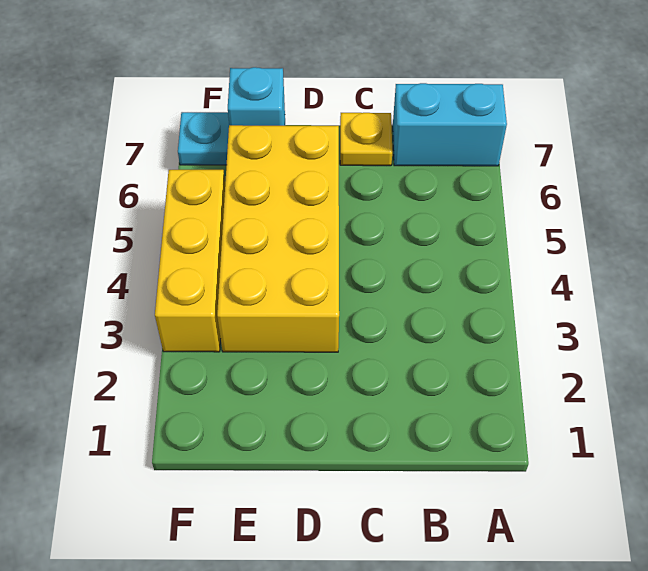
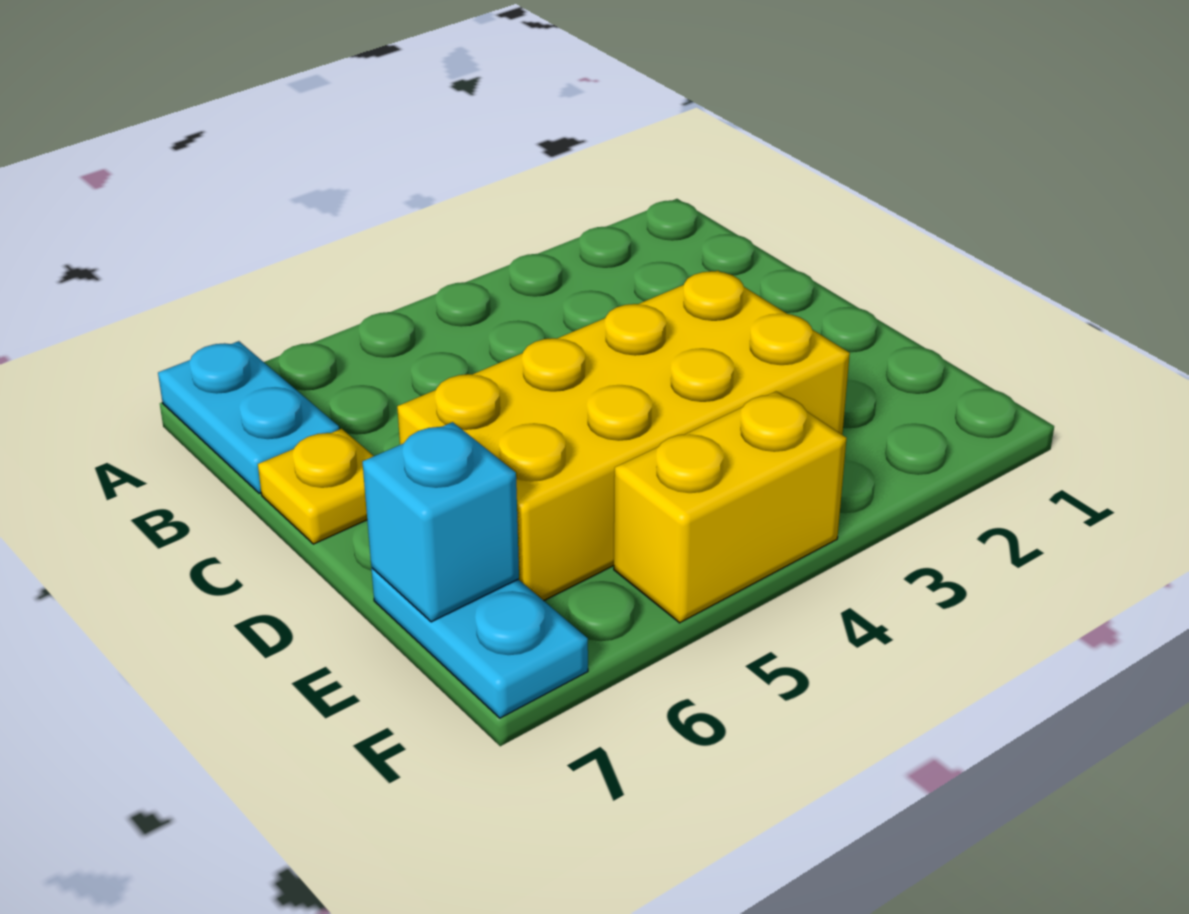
cyan brick A7:B7 level 1 -> cyan plate A7:B7 level 1
yellow brick F3:F5 level 1 -> yellow brick F4:F5 level 1

